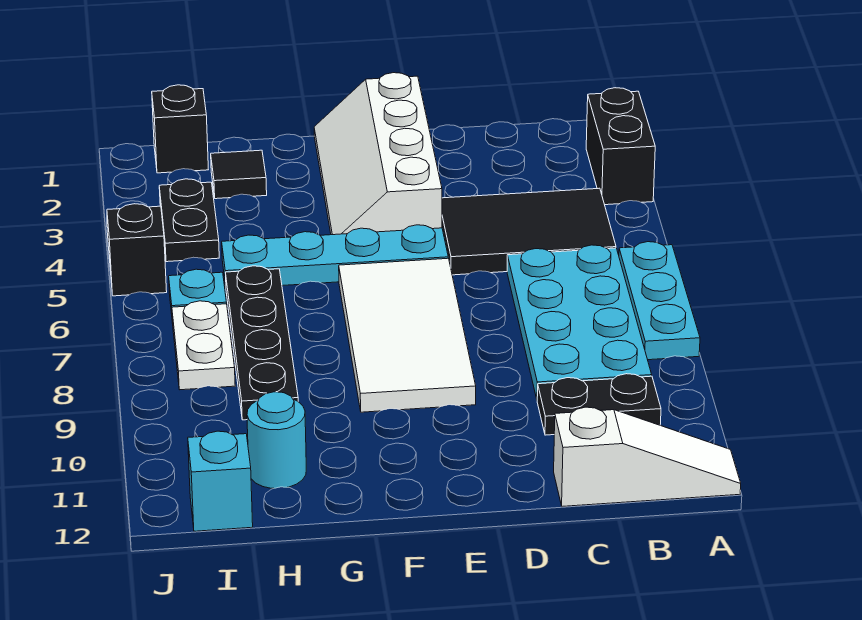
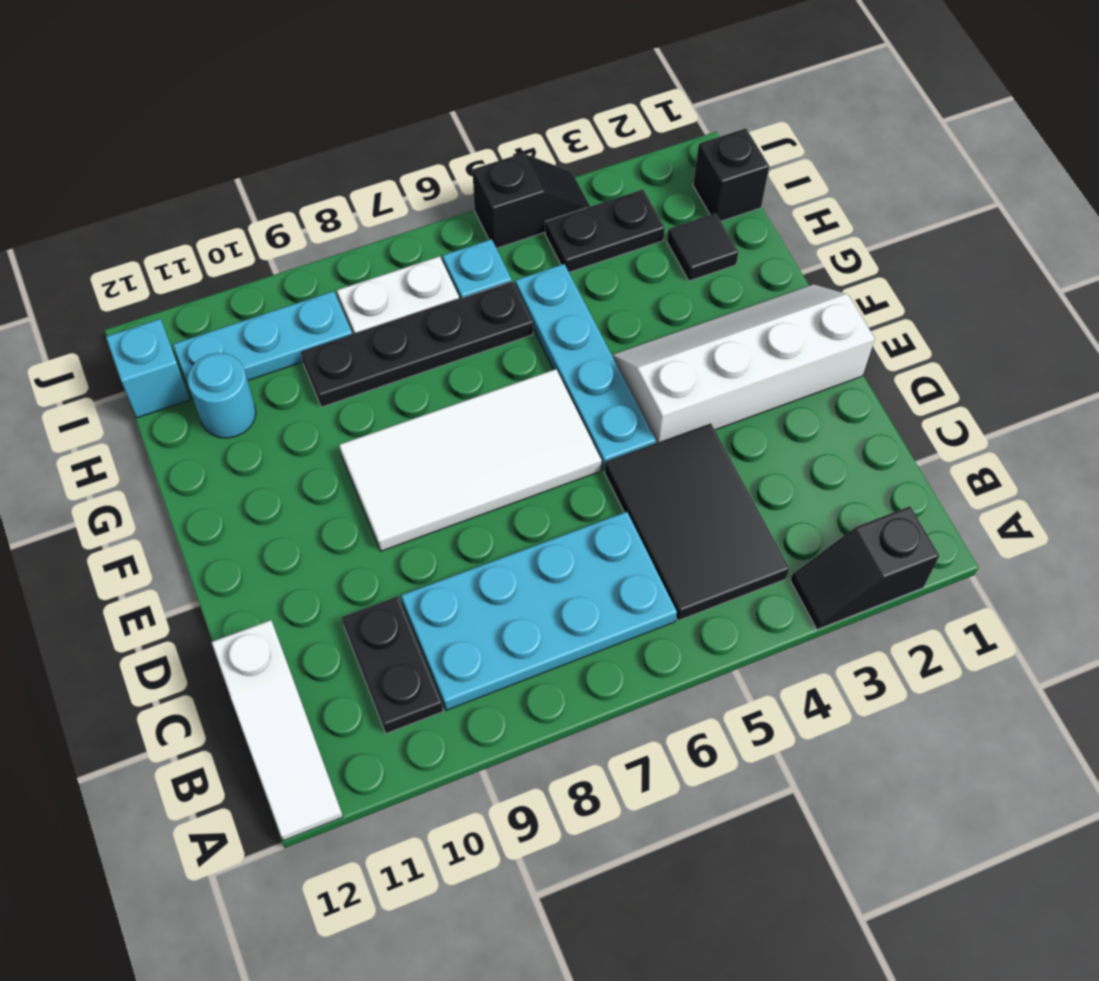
black brick A2:A3 level 1 -> black slope A2:A3 level 1 top 2
cyan plate A6:A8 level 1 -> cyan plate I9:I11 level 1

